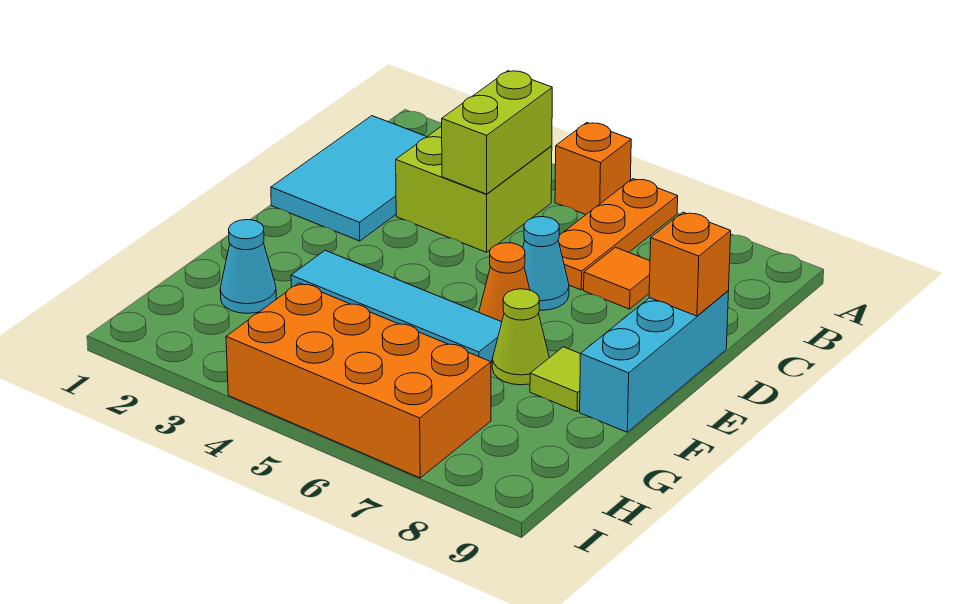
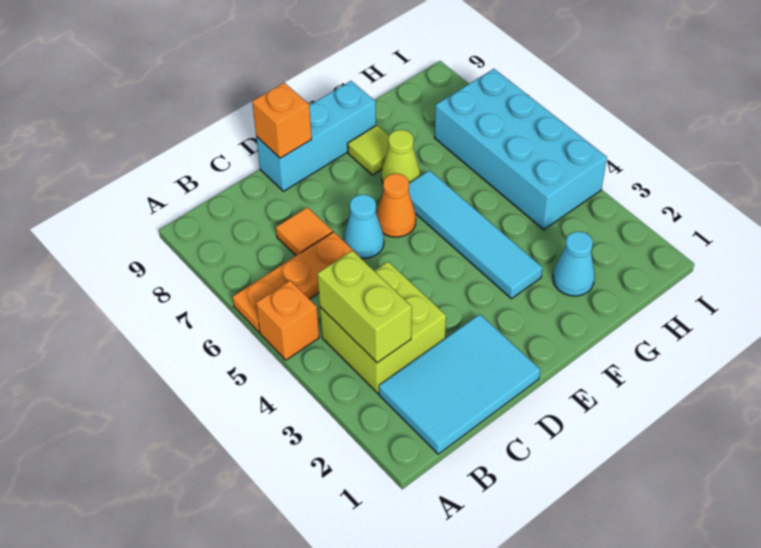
lime brick B4:C4 level 2 -> lime brick B3:B4 level 2
orange brick H4:I7 level 1 -> cyan brick H4:I7 level 1

